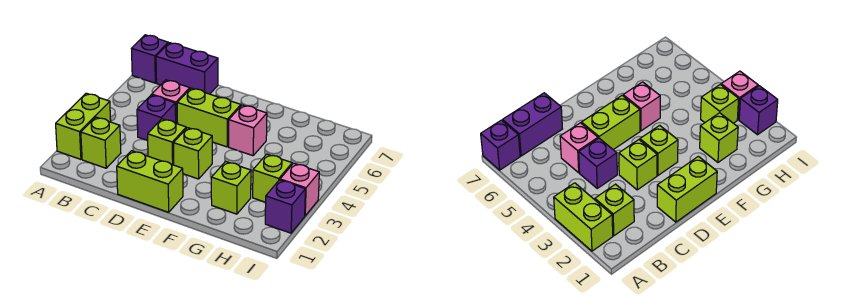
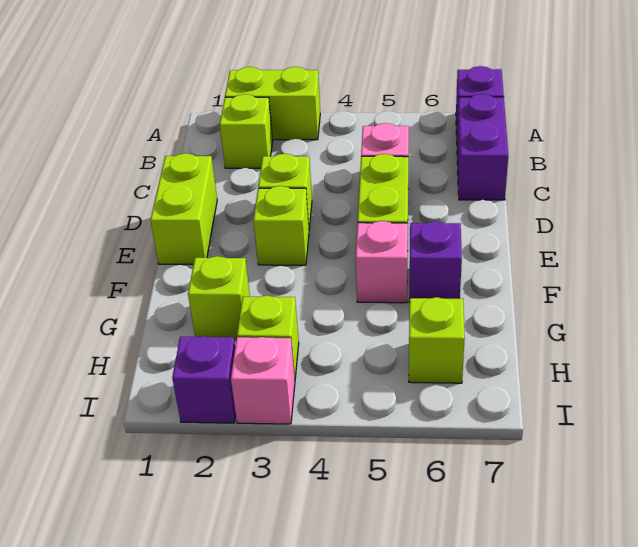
purple brick C4 level 1 -> purple brick F6 level 1
none -> lime brick H6 level 1

